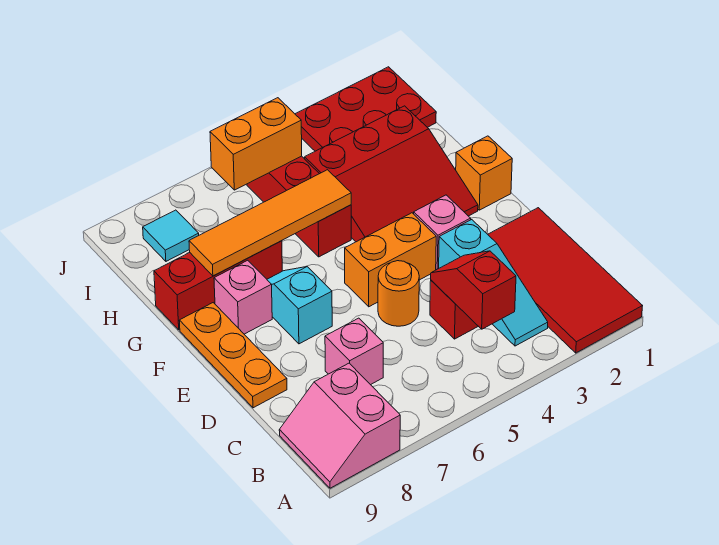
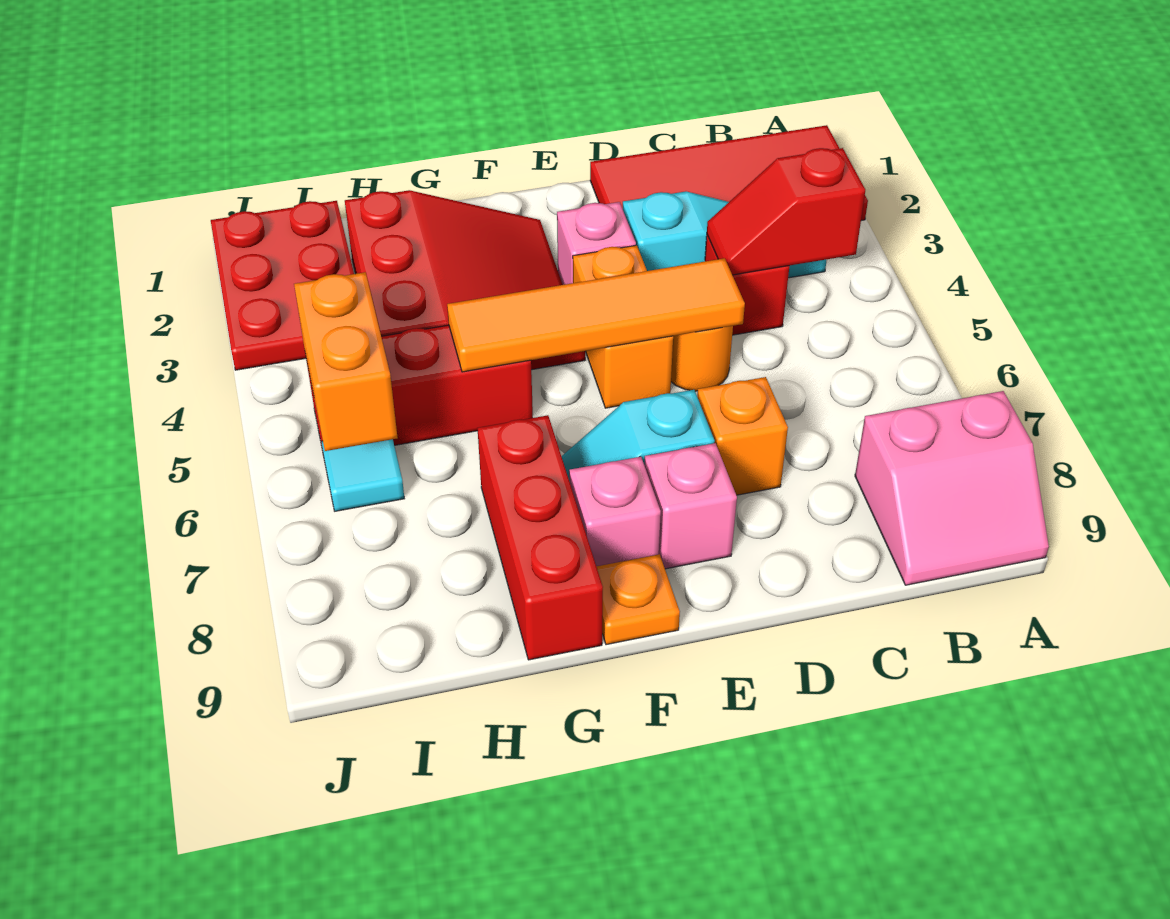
pink brick C7 level 1 -> pink brick E8 level 1
orange plate D9:F9 level 1 -> orange plate F9 level 1
orange brick F1 level 1 -> orange brick D7 level 1
orange tile G5:G8 level 2 -> orange tile D5:G5 level 2
cyan tile I8 level 1 -> cyan tile I6 level 1

